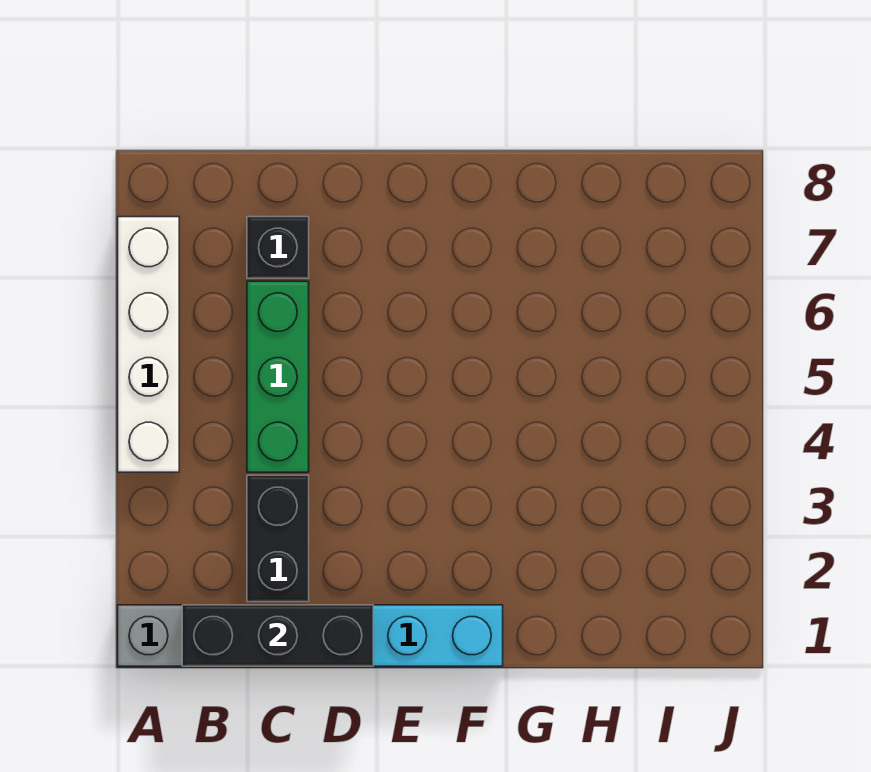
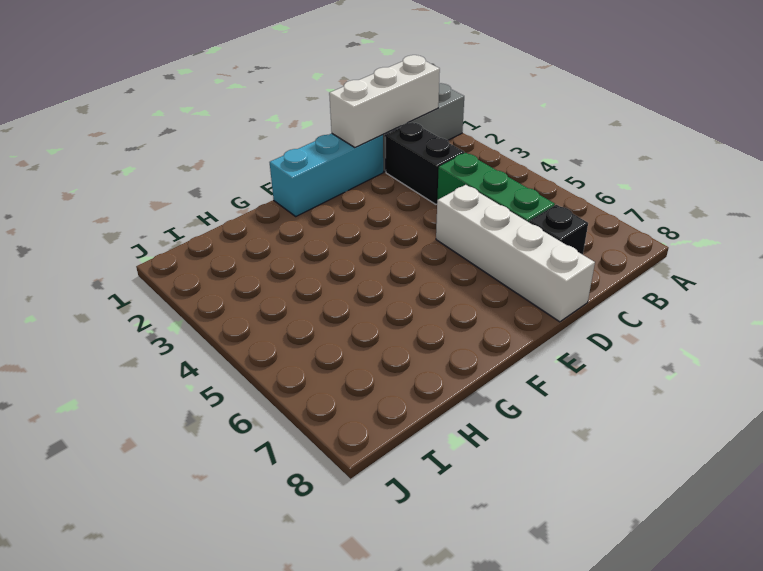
white brick A4:A7 level 1 -> white brick D5:D8 level 1
black brick B1:D1 level 2 -> white brick B1:D1 level 2

